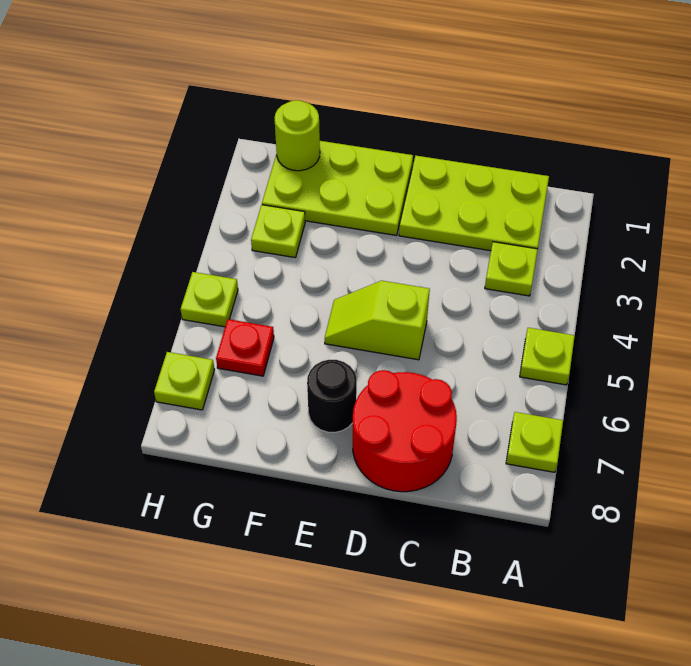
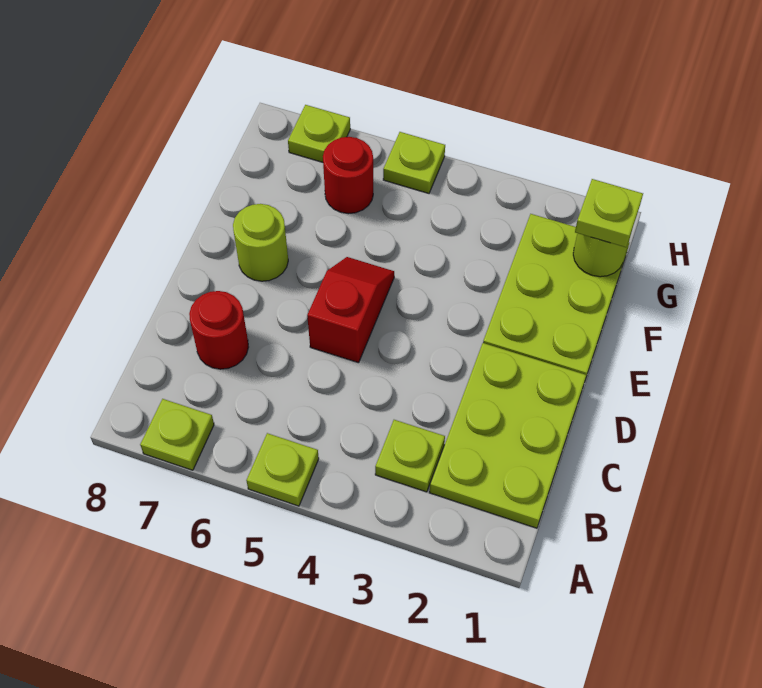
red round brick C7:D8 level 1 -> red round brick C7 level 1
lime slope D5:E5 level 1 top D -> red slope D5:E5 level 1 top D
black round brick E7 level 1 -> lime round brick E7 level 1
lime plate G3 level 1 -> lime plate G1 level 3
red plate G6 level 1 -> red round brick G6 level 1

